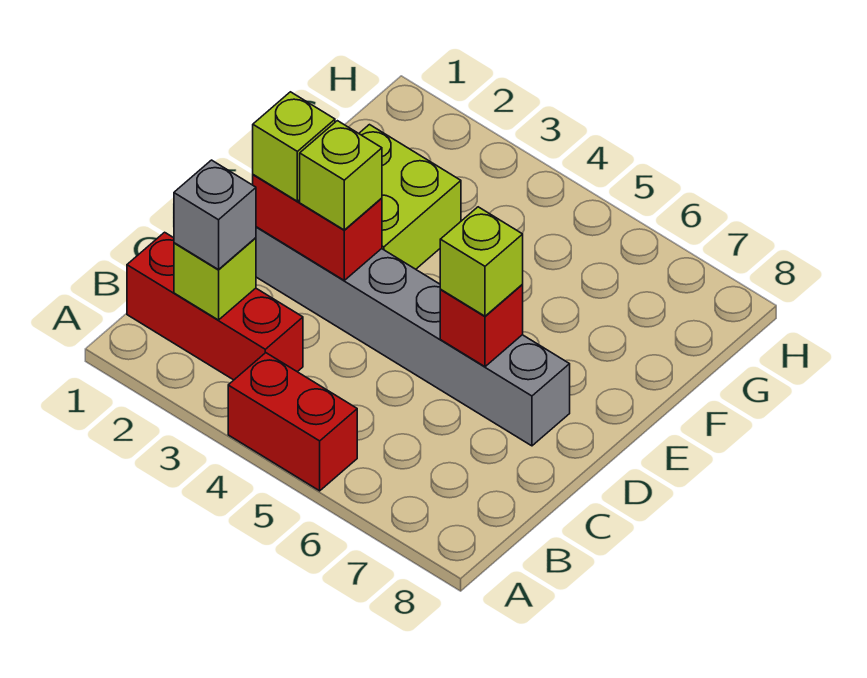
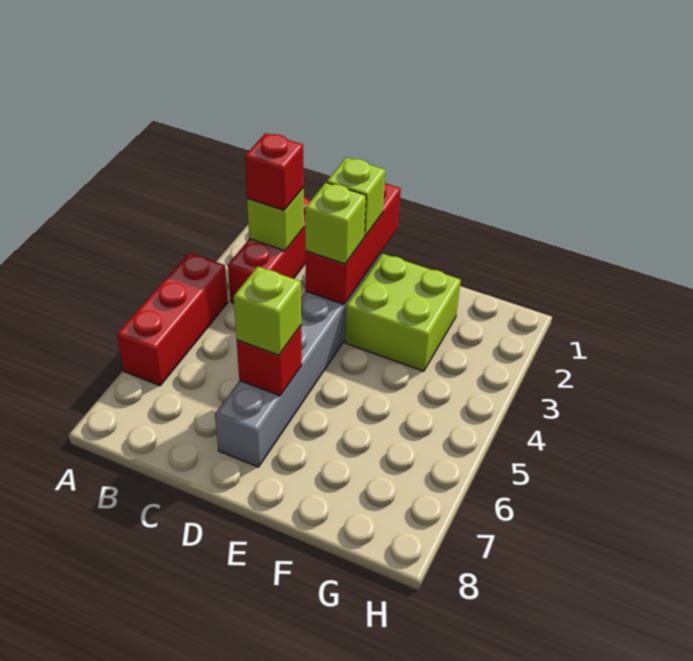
red brick A4:A5 level 1 -> red brick A4:A6 level 1
grey brick B2 level 3 -> red brick B2 level 3
red brick D2:D3 level 2 -> red brick D1:D3 level 2

